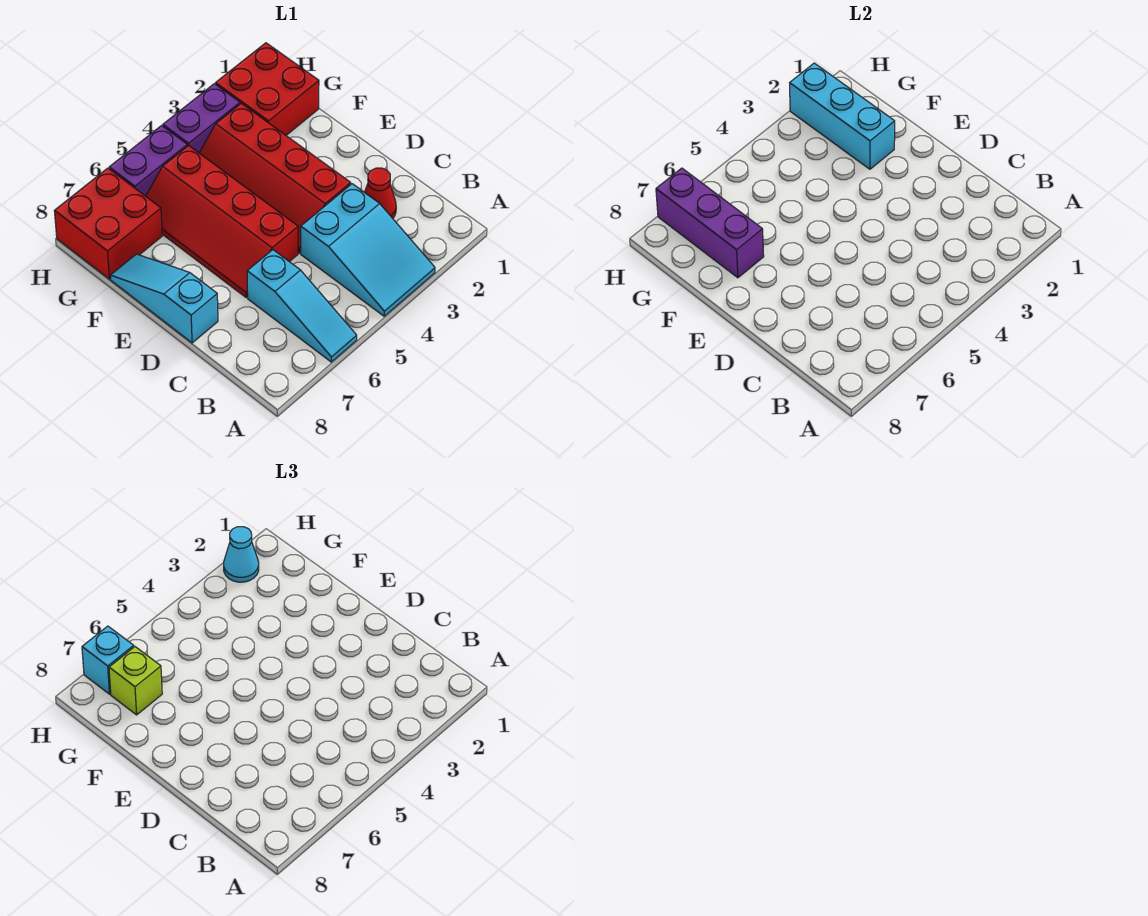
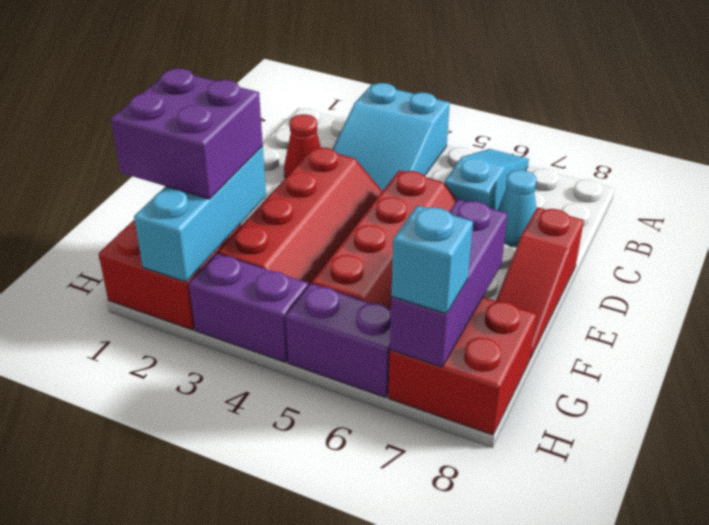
cyan slope A3:C4 level 1 top C -> cyan slope A3:C4 level 1 top A
cyan slope D8:F8 level 1 top D -> red slope D8:F8 level 1 top D
none -> purple brick F1:G2 level 3
lime brick G7 level 3 -> none
cyan cone H2 level 3 -> cyan cone C7 level 1

